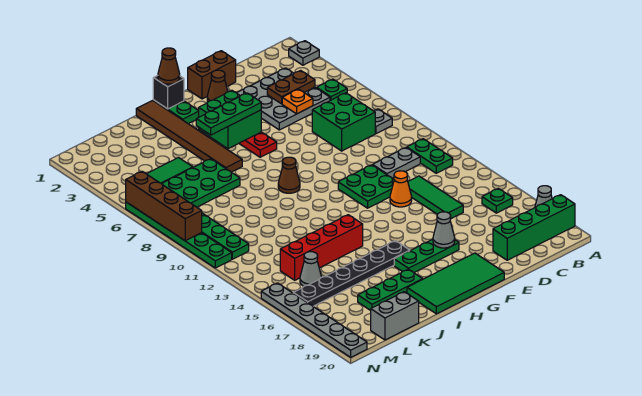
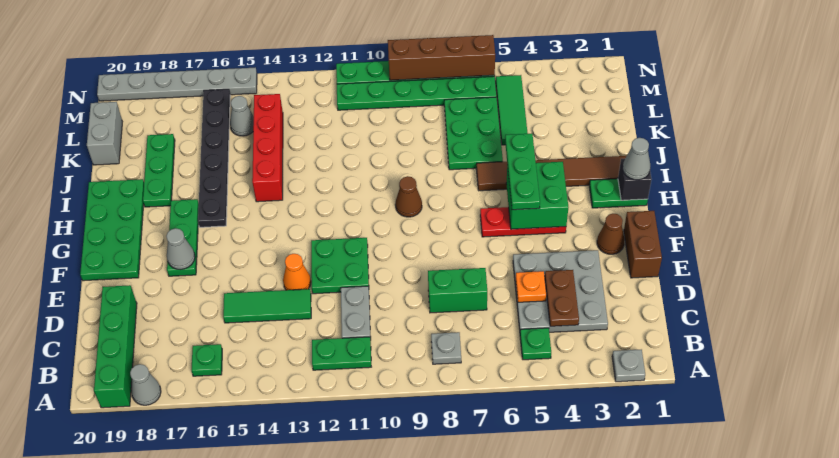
green brick C7:D8 level 1 -> green brick D7:D8 level 1
green tile F19:I20 level 1 -> green plate F19:I20 level 1
brown cone H1 level 3 -> grey cone H1 level 3

